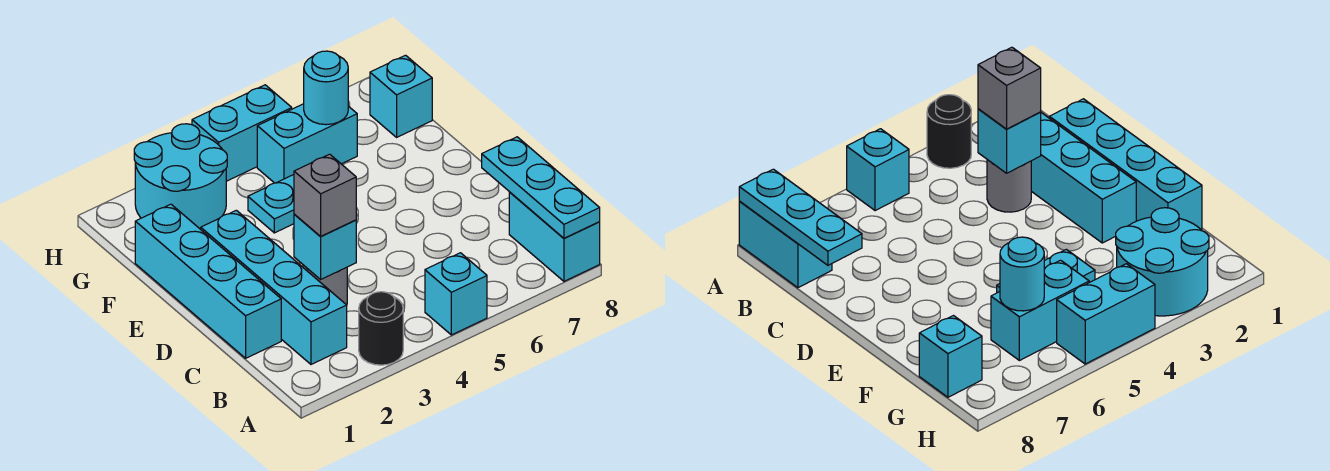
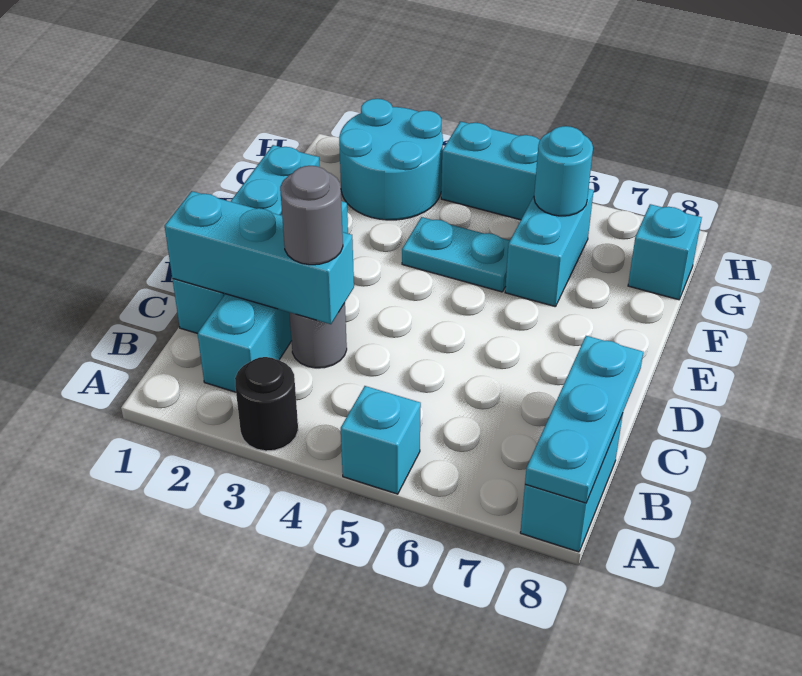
cyan brick C3 level 2 -> cyan brick C1:C3 level 2
grey brick C3 level 3 -> grey round brick C3 level 3
cyan brick G5:G6 level 1 -> cyan brick F6:G6 level 1

